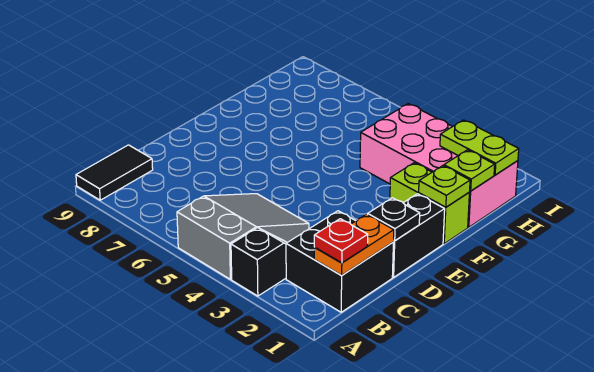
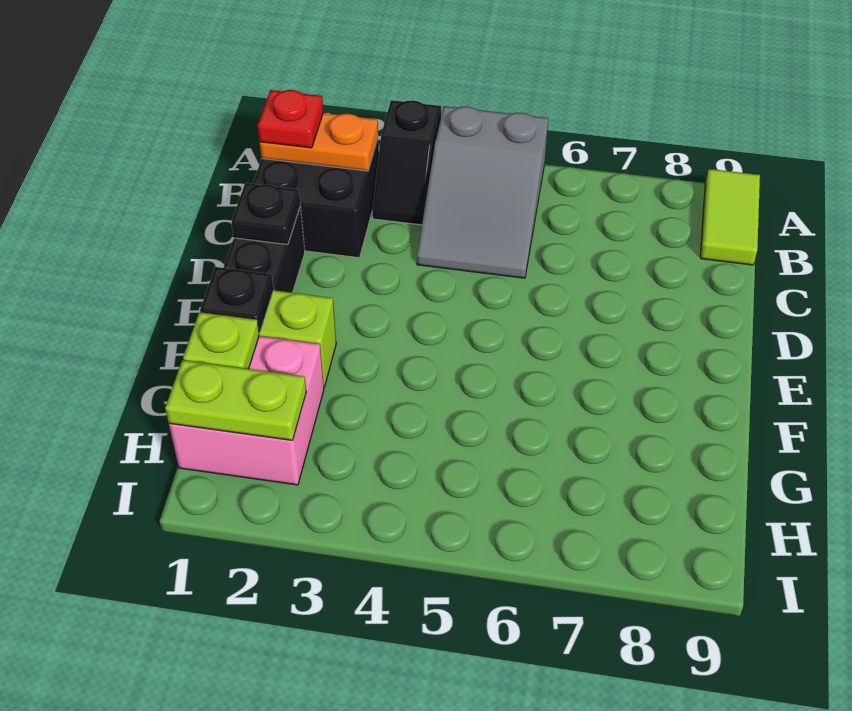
black tile A9:B9 level 1 -> lime tile A9:B9 level 1
orange plate B1:C1 level 2 -> orange plate B1:B2 level 2
lime plate F1 level 2 -> black plate F1 level 2
pink brick G1:H4 level 1 -> pink brick G1:H2 level 1

